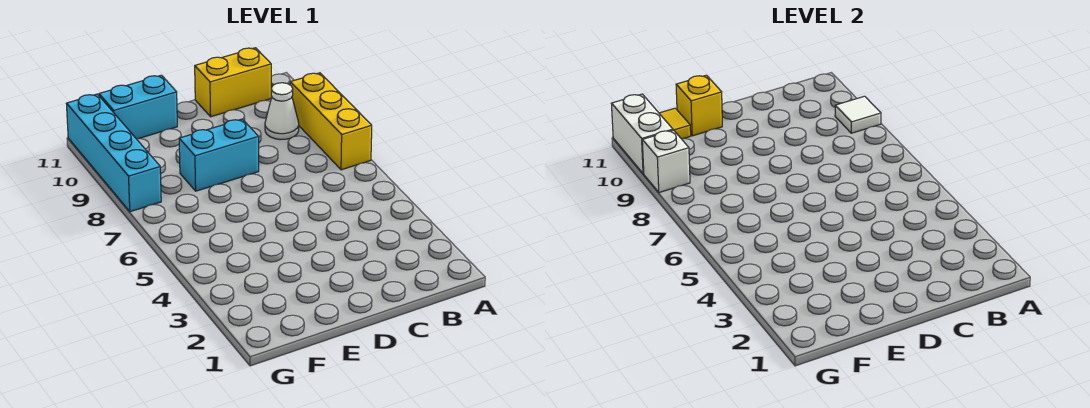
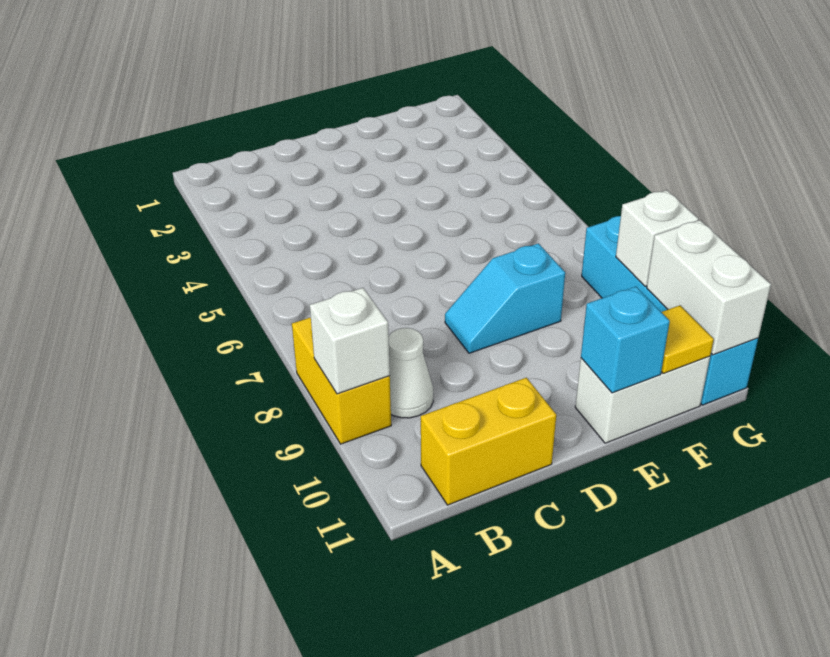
yellow brick A7:A9 level 1 -> yellow brick A8:A9 level 1
white tile A9 level 2 -> white brick A9 level 2
cyan brick D8:E8 level 1 -> cyan slope D8:E8 level 1 top E
cyan brick E11:F11 level 1 -> white brick E11:F11 level 1
yellow brick E11 level 2 -> cyan brick E11 level 2

